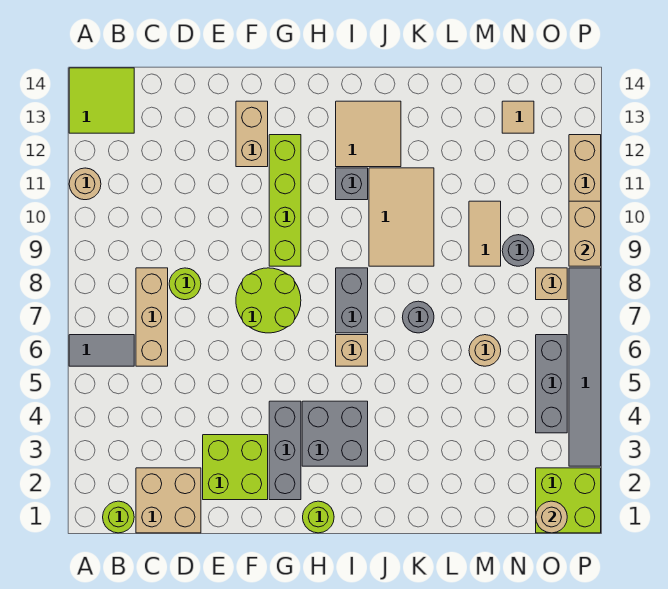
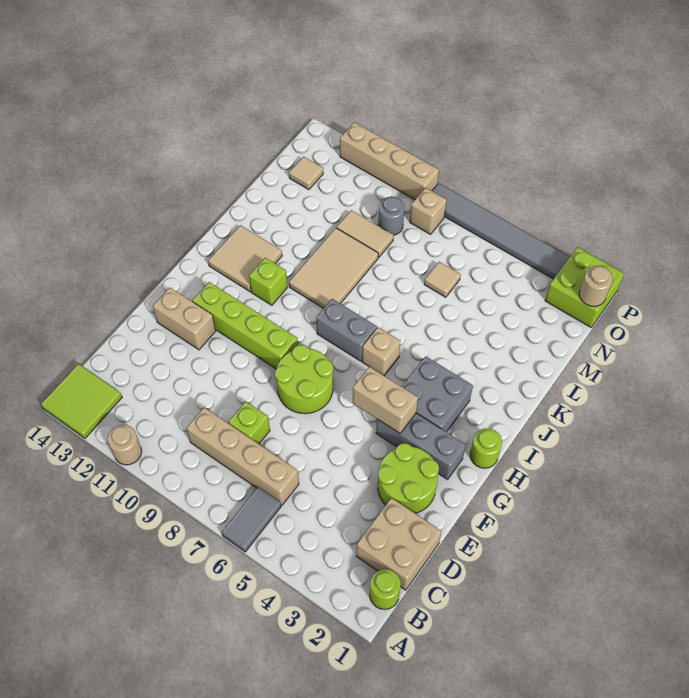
tan brick C6:C8 level 1 -> tan brick C6:C9 level 1
lime round brick D8 level 1 -> lime brick D8 level 1
lime brick E2:F3 level 1 -> lime round brick E2:F3 level 1
grey brick I11 level 1 -> lime brick I11 level 1
tan tile J9:K11 level 1 -> tan tile J9:L10 level 1
grey round brick K7 level 1 -> none
tan round brick M6 level 1 -> tan tile M6 level 1
grey brick O4:O6 level 1 -> none
tan brick P9:P10 level 2 -> tan brick G4:G5 level 2

